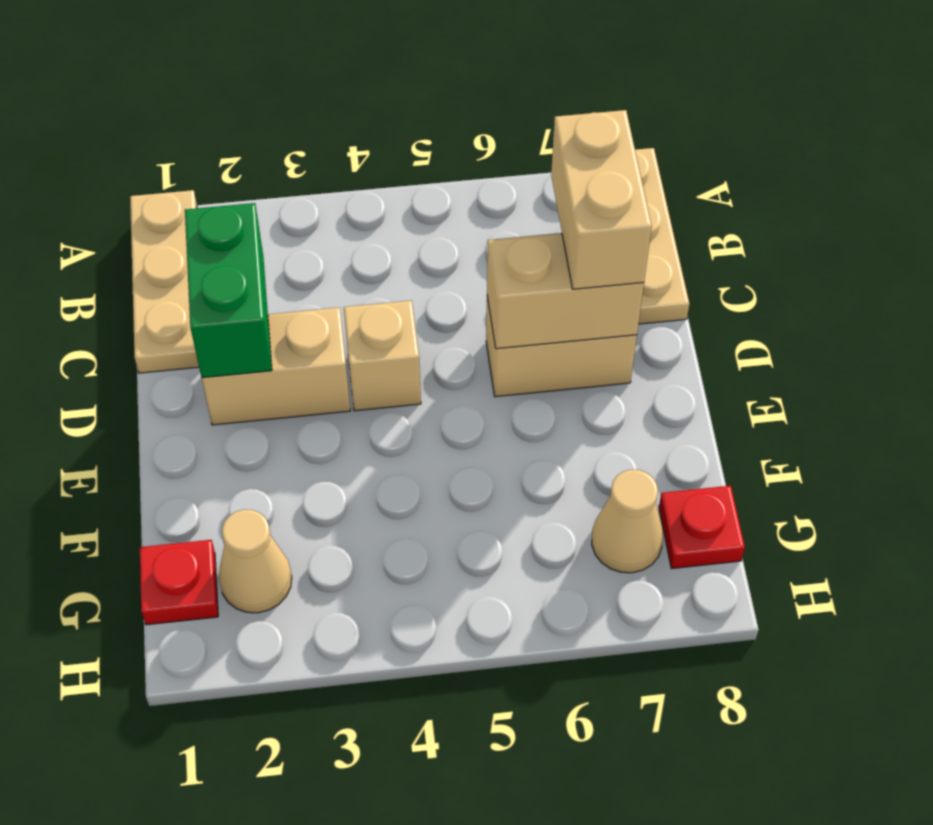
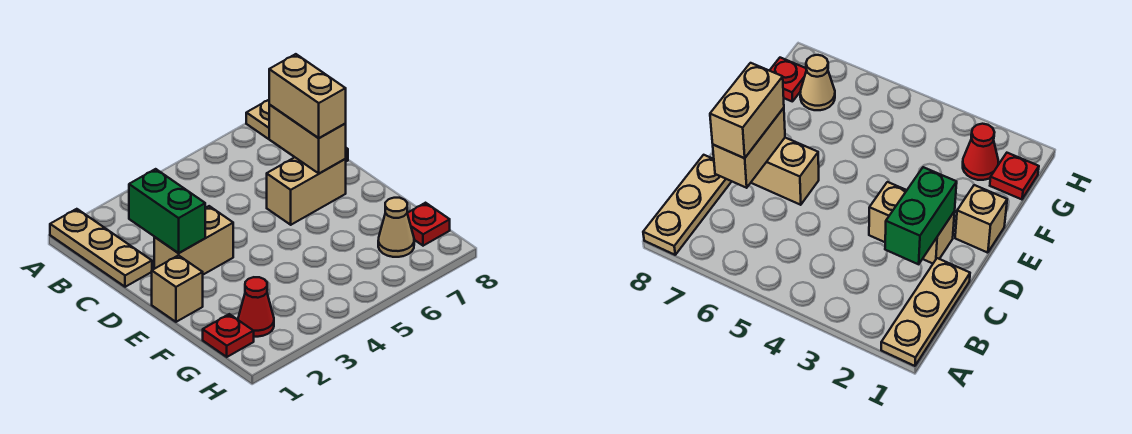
tan brick D4 level 1 -> tan brick E1 level 1
tan brick D6:D7 level 2 -> tan brick C7:D7 level 2
tan cone G2 level 1 -> red cone G2 level 1

